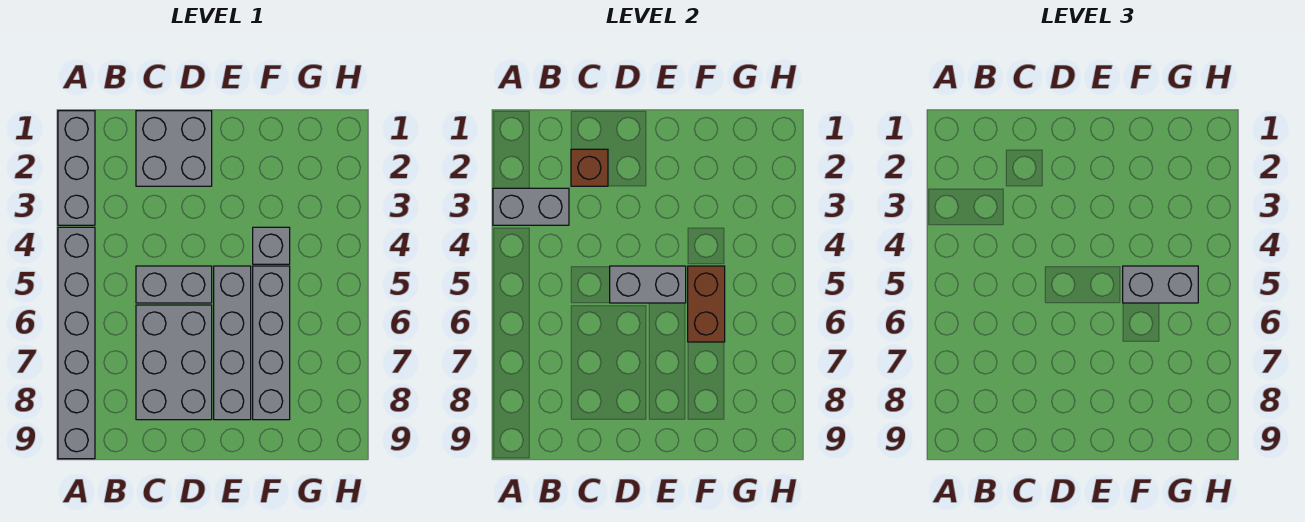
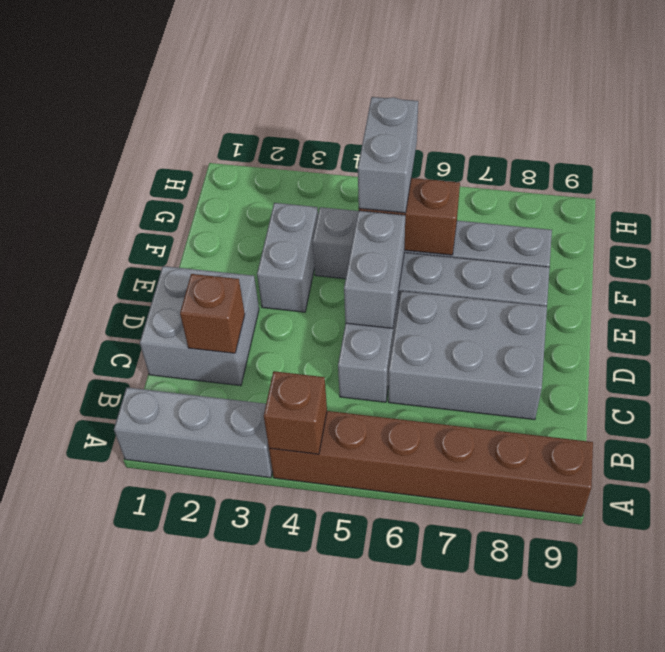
grey brick A3:B3 level 2 -> grey brick E3:F3 level 1
grey brick A4:A9 level 1 -> brown brick A4:A9 level 1
none -> brown brick A4 level 2

